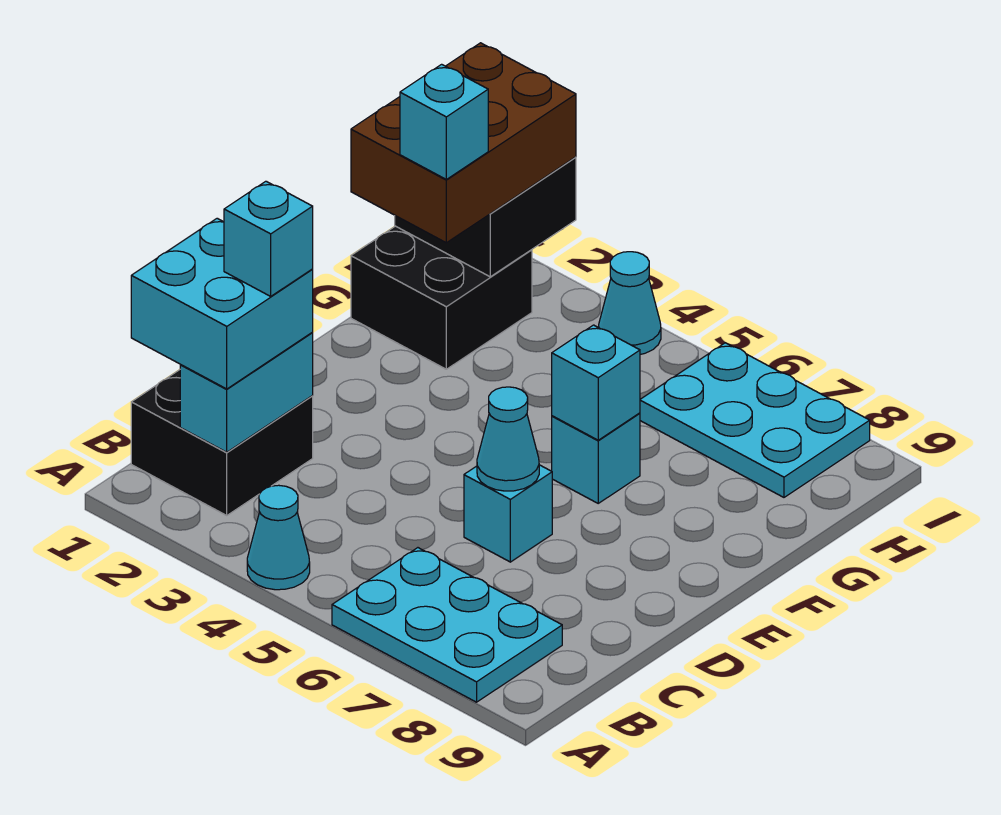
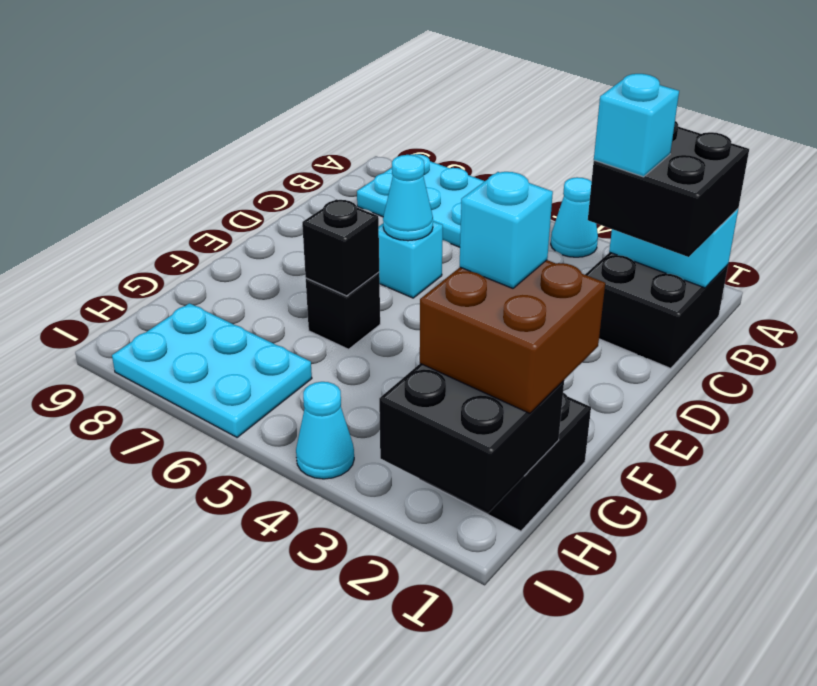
cyan brick B1:C2 level 3 -> black brick B1:C2 level 3
cyan brick B2:C2 level 2 -> cyan brick B1:B2 level 2
cyan brick F6 level 1 -> black brick F6 level 1
cyan brick F6 level 2 -> black brick F6 level 2
brown brick G1:I2 level 3 -> brown brick G1:H2 level 3

